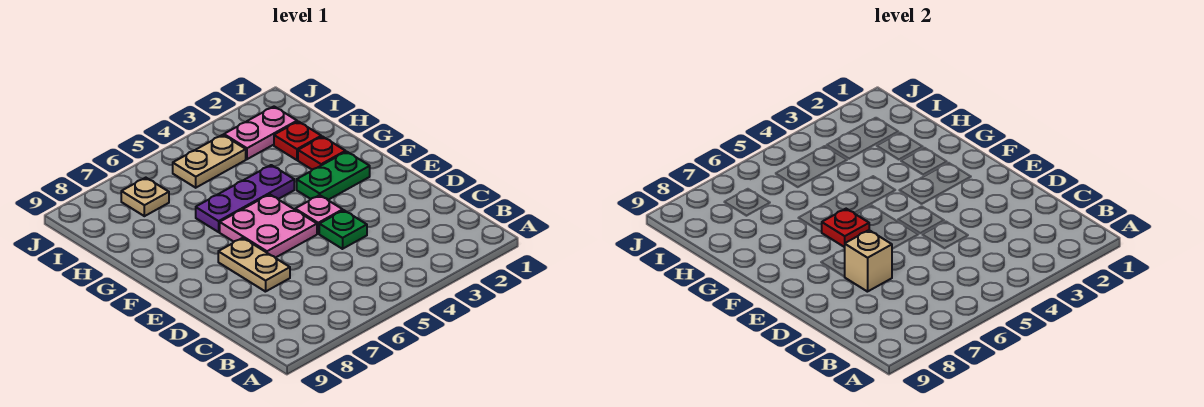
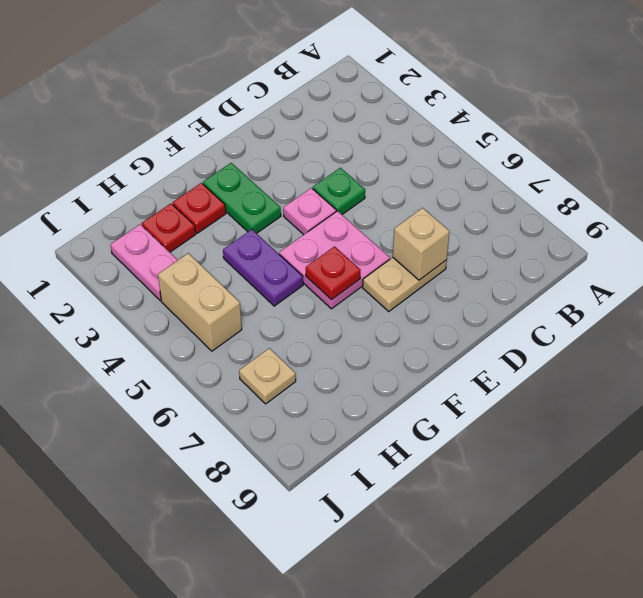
purple plate G4:G6 level 1 -> purple plate G4:G5 level 1
tan plate I4:I5 level 1 -> tan brick I4:I5 level 1

